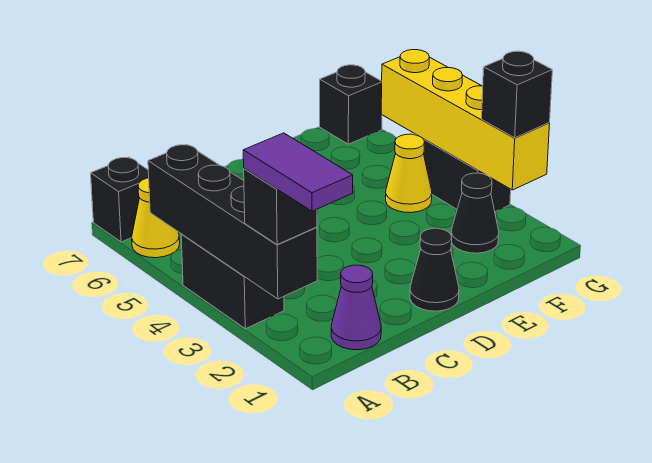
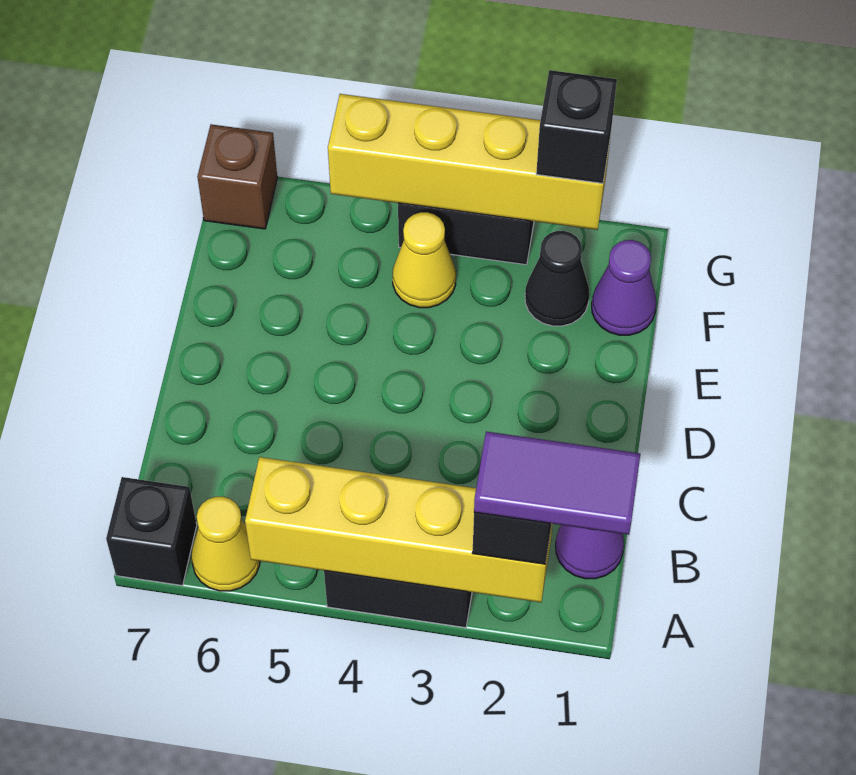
black brick A2:A5 level 2 -> yellow brick A2:A5 level 2
black cone D1 level 1 -> none
none -> purple cone F1 level 1
black brick G7 level 1 -> brown brick G7 level 1

